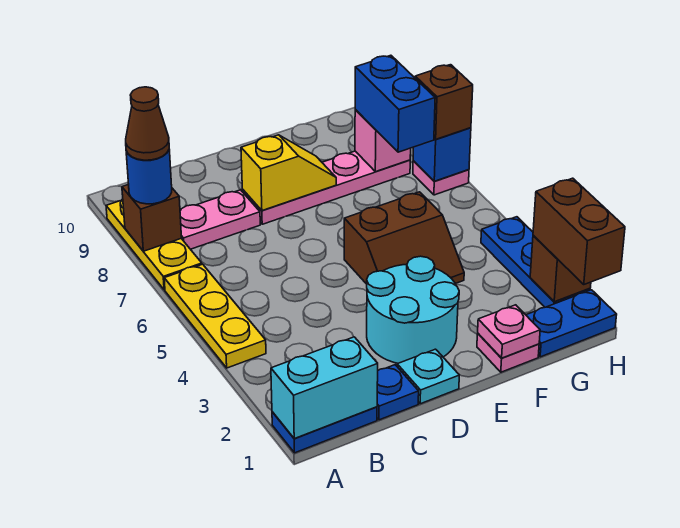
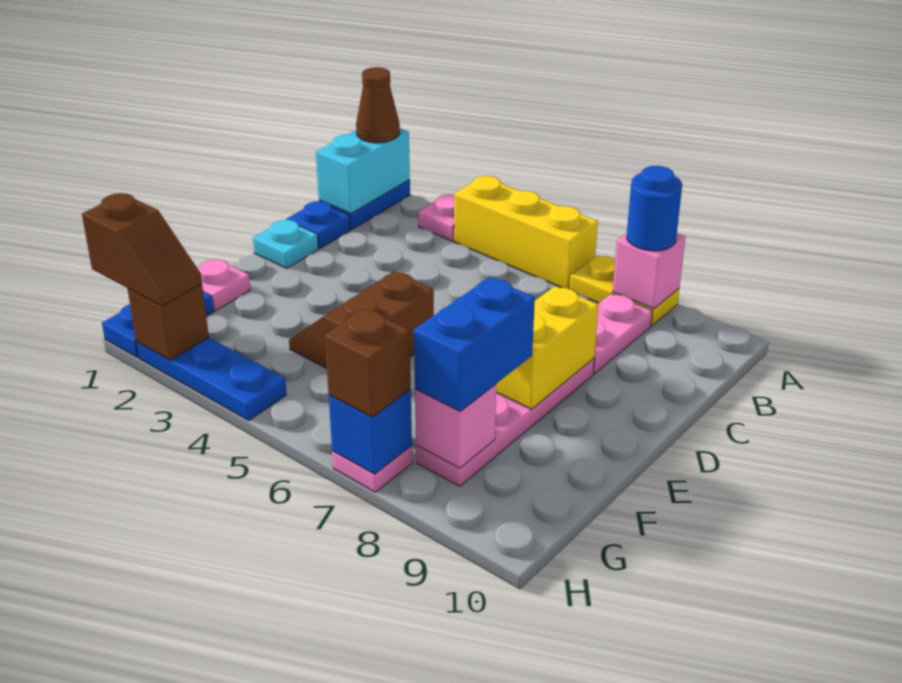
yellow plate A4:A6 level 1 -> yellow brick A4:A6 level 1
yellow plate A7:A9 level 1 -> yellow plate A7:A8 level 1
brown brick A8 level 2 -> pink brick A8 level 2
brown cone A8 level 4 -> brown cone A1 level 3
cyan round brick D2:E3 level 1 -> none
yellow slope D8:E8 level 2 top D -> yellow brick D8:E8 level 2
pink plate F1 level 2 -> pink plate A3 level 1
blue brick G7:G8 level 3 -> blue brick F8:G8 level 3
brown brick H1:H2 level 3 -> brown slope H1:H2 level 3 top 1

